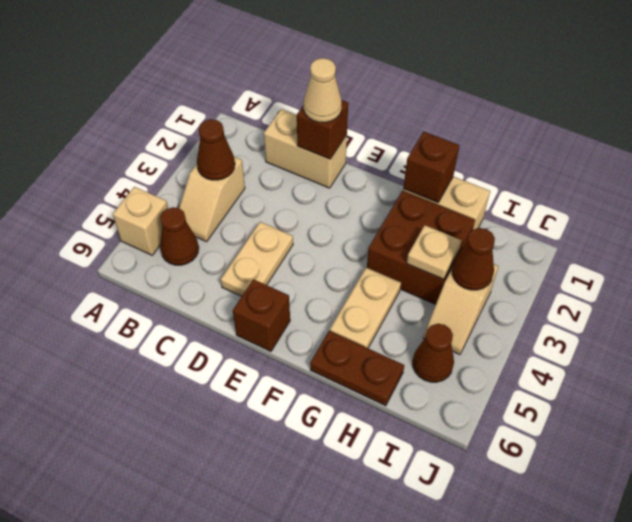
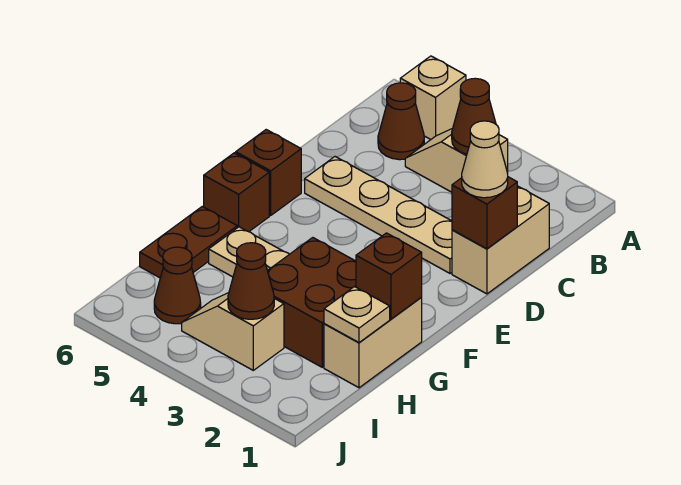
tan plate D4:D5 level 1 -> tan plate D2:D5 level 1
none -> brown brick F6 level 1
tan plate H3 level 2 -> tan plate H1 level 2

